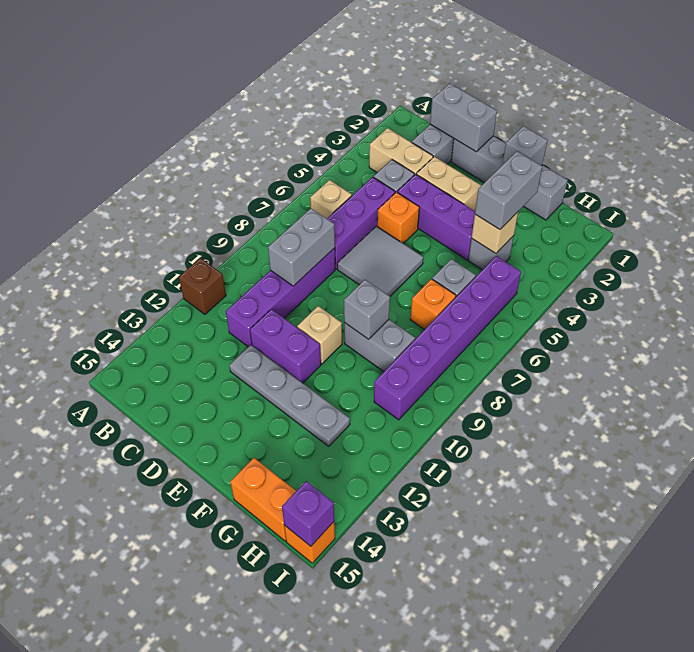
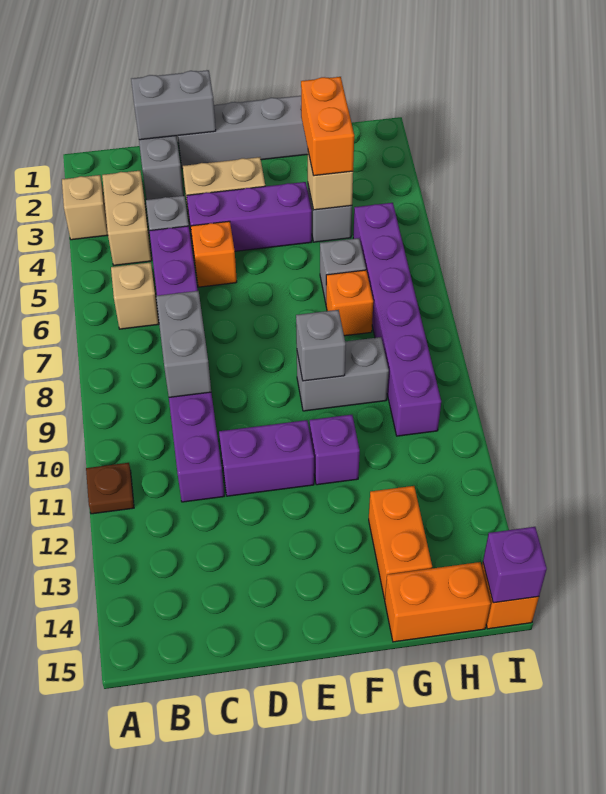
brown brick A11 level 1 -> brown plate A11 level 1
tan brick B3:C3 level 1 -> tan brick B3:B4 level 1
grey tile D6:E7 level 1 -> none
grey plate D12:G12 level 1 -> none
tan brick E10 level 1 -> tan brick A3 level 1
grey brick F1 level 2 -> none
none -> purple brick F11 level 1
grey brick G3:G4 level 3 -> orange brick G3:G4 level 3
none -> orange brick G13:G14 level 1

